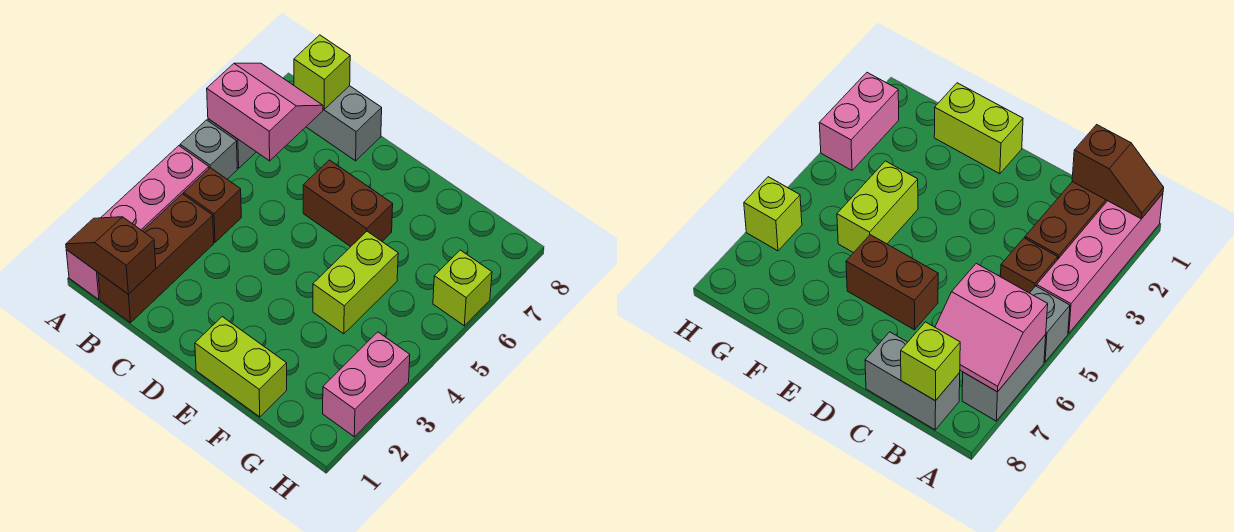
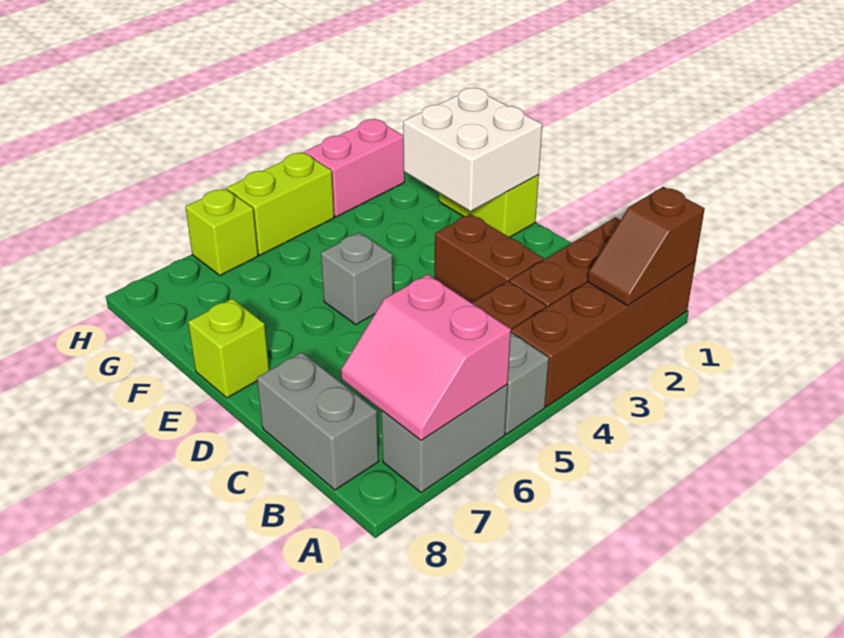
pink brick A1:A4 level 1 -> brown brick A1:A4 level 1
brown slope A1:B1 level 2 top B -> brown slope A1:A2 level 2 top 1
lime brick B8 level 2 -> lime brick E8 level 1
brown brick D6:E6 level 1 -> brown brick C3:D3 level 1
none -> white brick E1:F2 level 2
none -> grey brick E5 level 1
lime brick F4:F5 level 1 -> lime brick H4:H5 level 1

